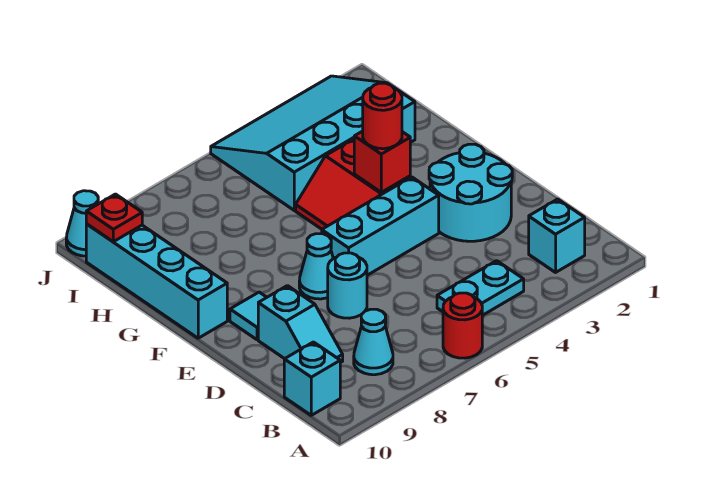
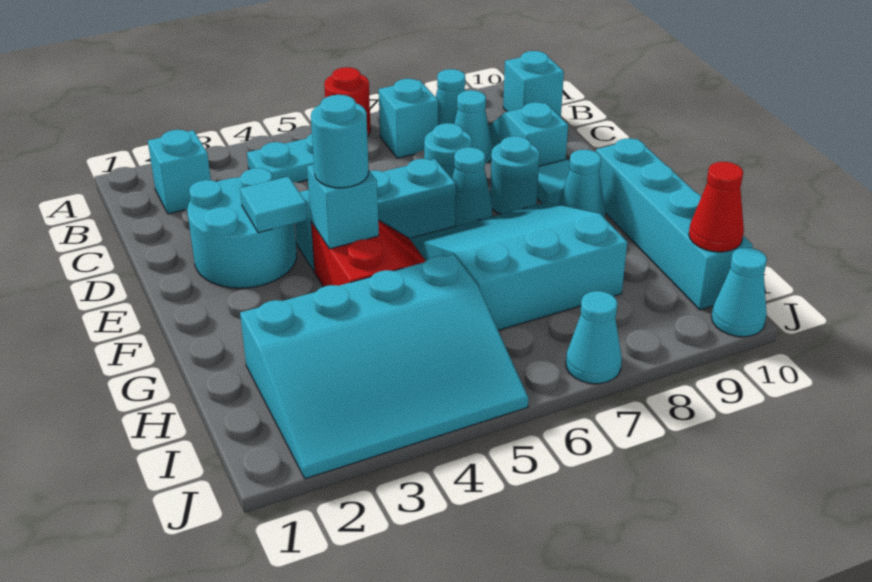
none -> cyan brick B7 level 1
none -> cyan cone C8 level 1
none -> cyan tile E3 level 2
none -> cyan round brick E8 level 1
red brick F4 level 2 -> cyan brick F4 level 2
red round brick F4 level 3 -> cyan round brick F4 level 3
none -> cyan slope F6:H8 level 1 top H
none -> cyan cone F9 level 1
red plate I10 level 2 -> red cone I10 level 2
none -> cyan cone J7 level 1

